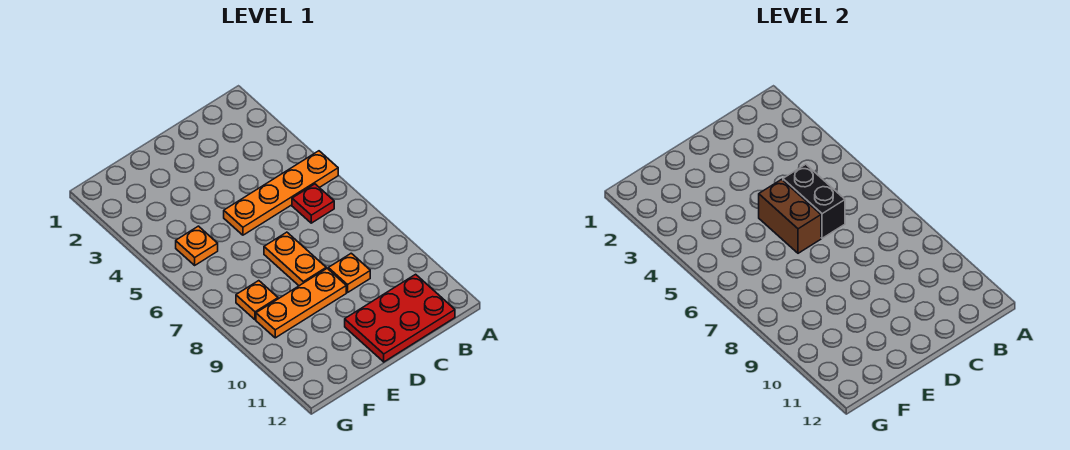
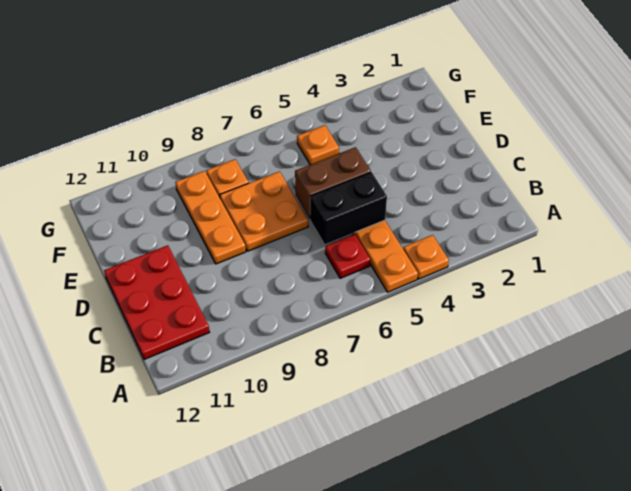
orange plate C9 level 1 -> orange plate A4 level 1
orange plate D7:D8 level 1 -> orange plate D7:E8 level 1

